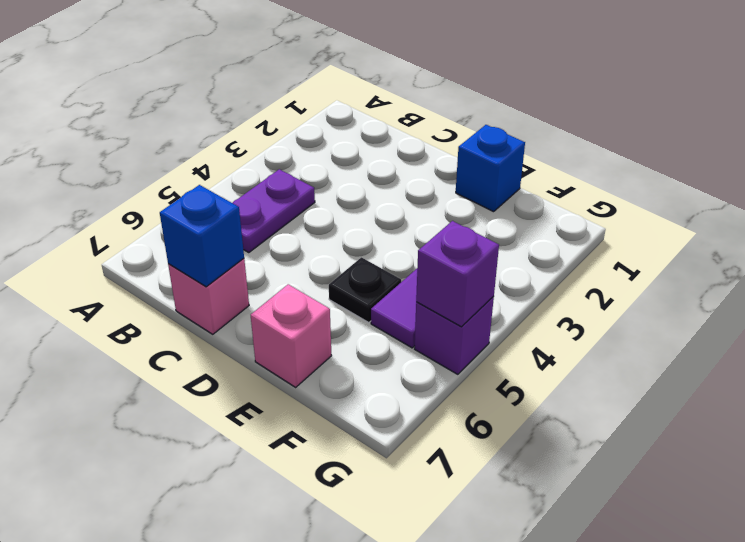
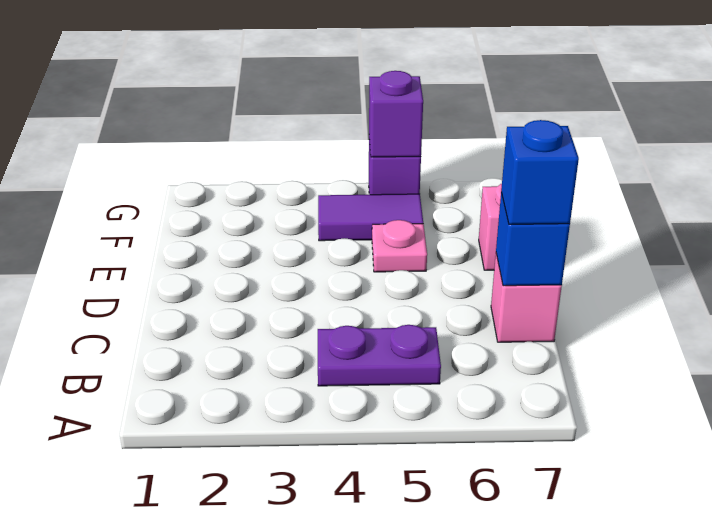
blue brick E1 level 1 -> blue brick C7 level 3
black plate E5 level 1 -> pink plate E5 level 1

